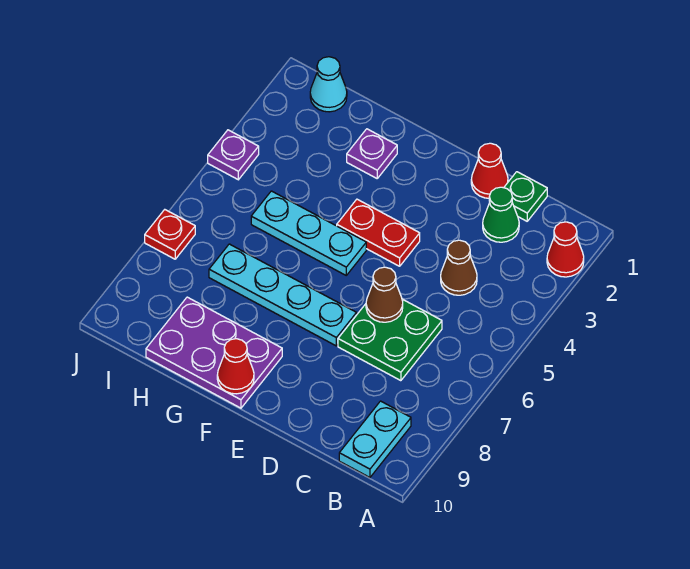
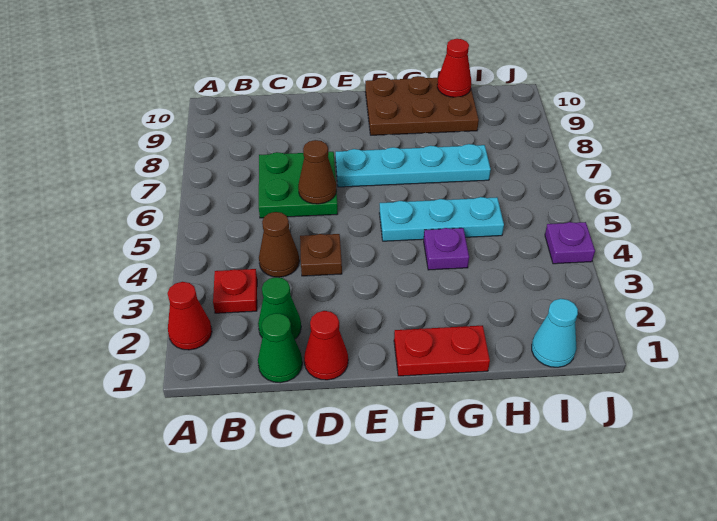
cyan plate B9:B10 level 1 -> none
green plate C1 level 1 -> green cone C1 level 1
none -> brown plate D4 level 1
red plate E4:F4 level 1 -> red plate F1:G1 level 1
purple plate F9:H10 level 1 -> brown plate F9:H10 level 1
red cone F10 level 2 -> red cone H10 level 2
purple plate G2 level 1 -> purple plate G4 level 1
red plate J7 level 1 -> red plate B3 level 1

